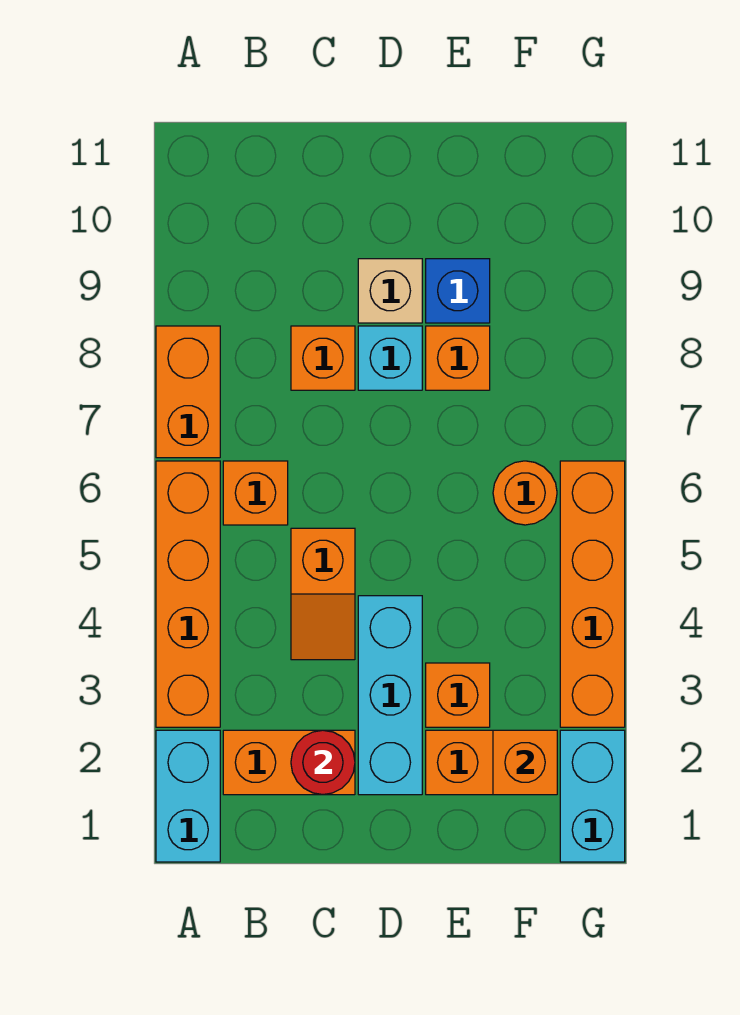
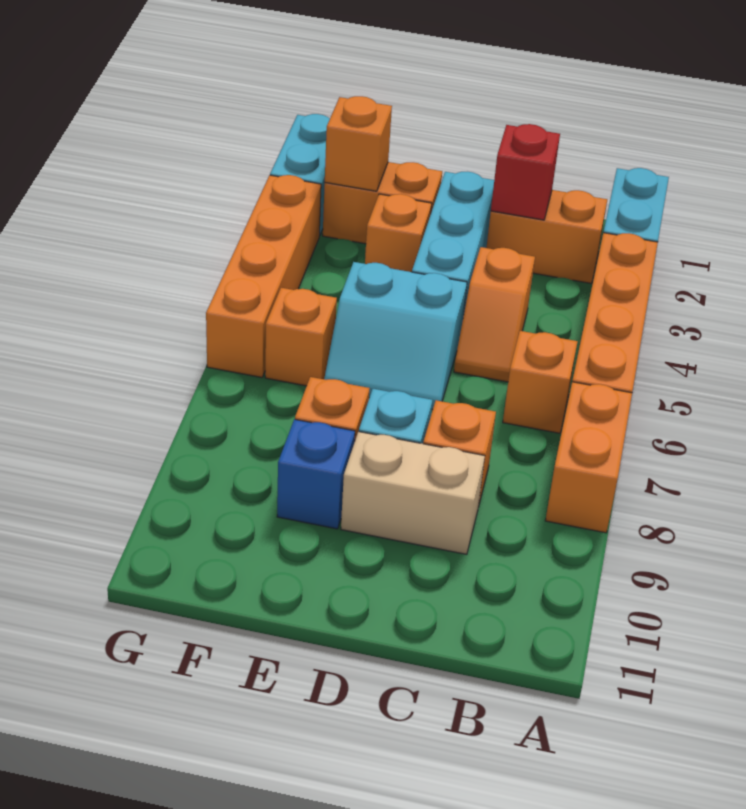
red round brick C2 level 2 -> red brick C2 level 2
orange slope C4:C5 level 1 top 5 -> orange slope C4:C5 level 1 top 4
none -> cyan slope D5:E6 level 1 top 5
tan brick D9 level 1 -> tan brick C9:D9 level 1
orange round brick F6 level 1 -> orange brick F6 level 1

